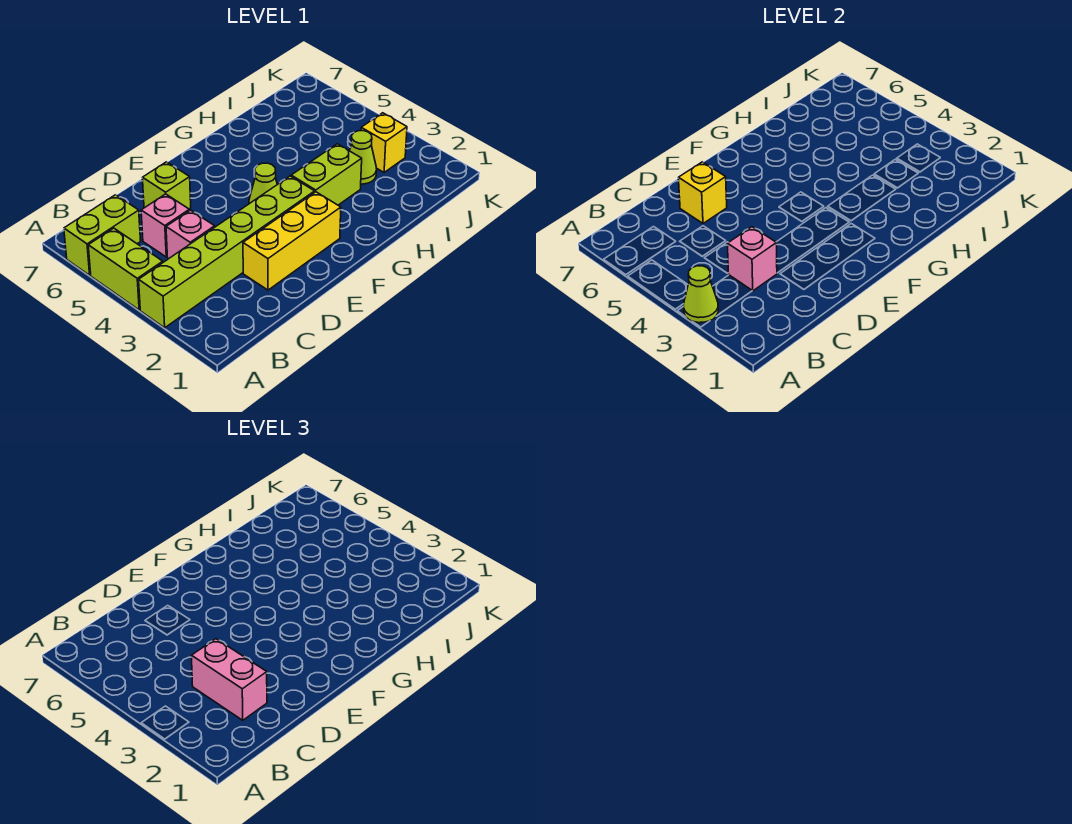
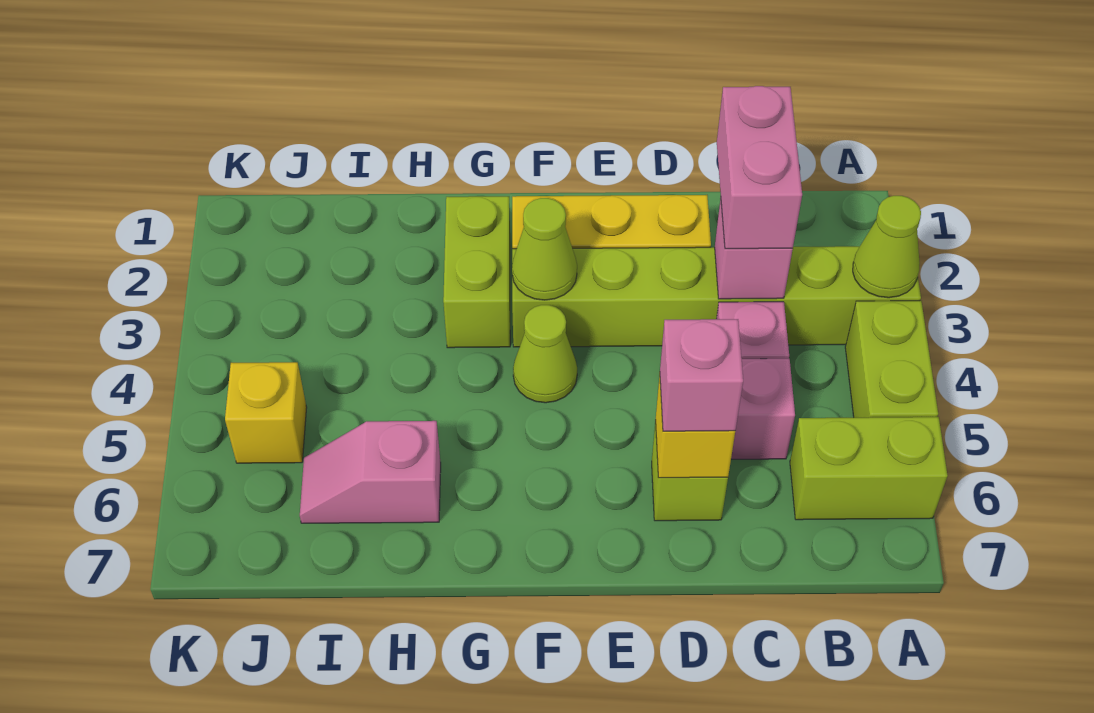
none -> pink brick D6 level 3
lime brick G3:H3 level 1 -> lime brick G2:G3 level 1
none -> pink slope H6:I6 level 1 top H
lime cone I3 level 1 -> lime cone F3 level 2
yellow brick J3 level 1 -> yellow brick J5 level 1

